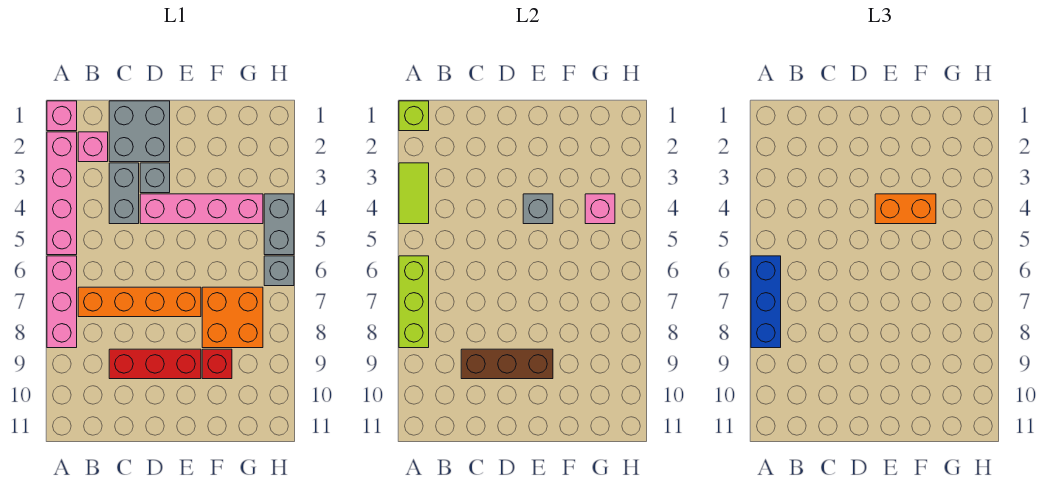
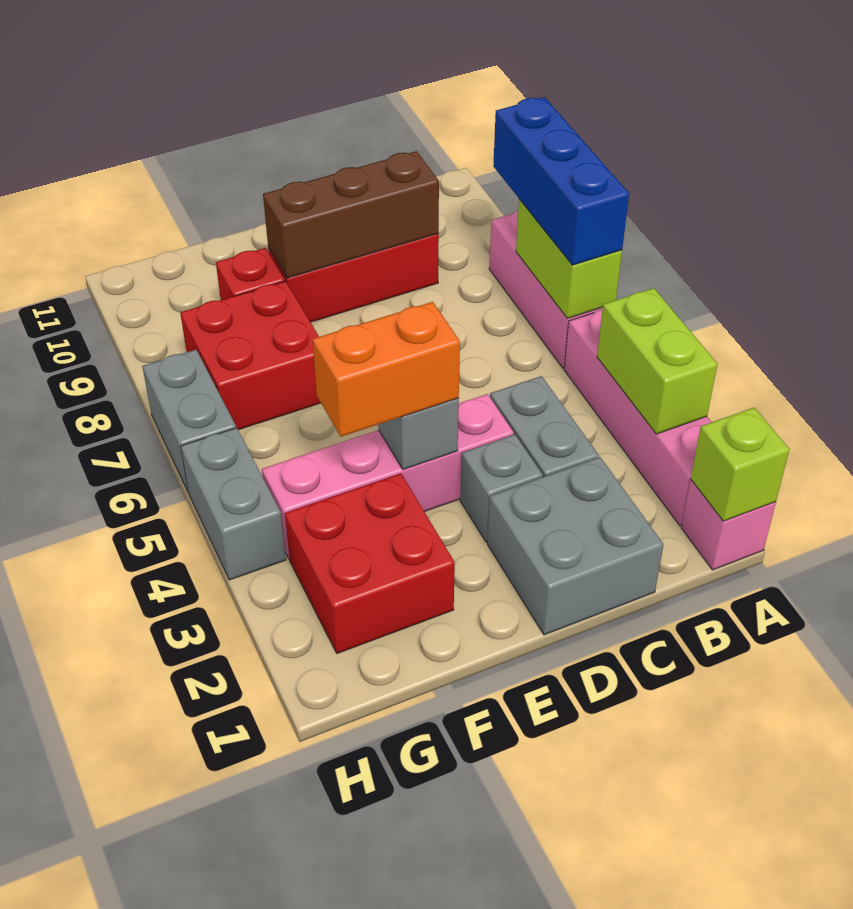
lime tile A3:A4 level 2 -> lime brick A3:A4 level 2
lime brick A6:A8 level 2 -> lime brick A6:A7 level 2
pink brick B2 level 1 -> none
orange brick B7:E7 level 1 -> none
none -> red brick F2:G3 level 1
orange brick F7:G8 level 1 -> red brick F7:G8 level 1
pink brick G4 level 2 -> none
grey brick H6 level 1 -> grey brick H6:H7 level 1

